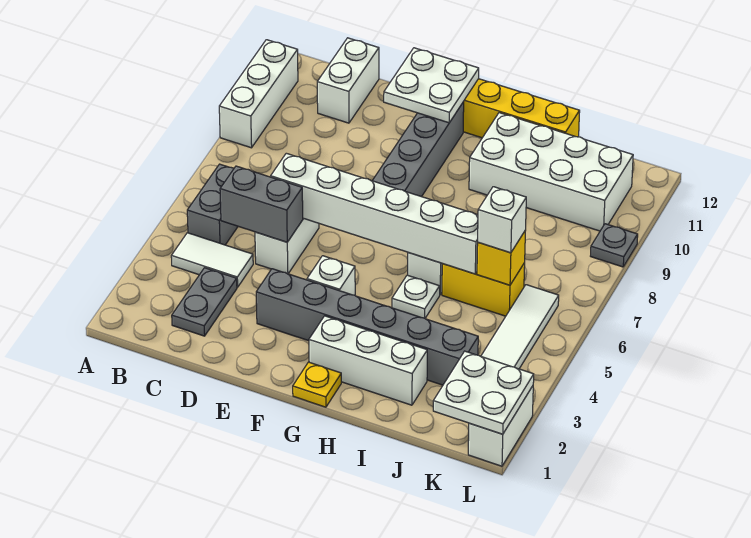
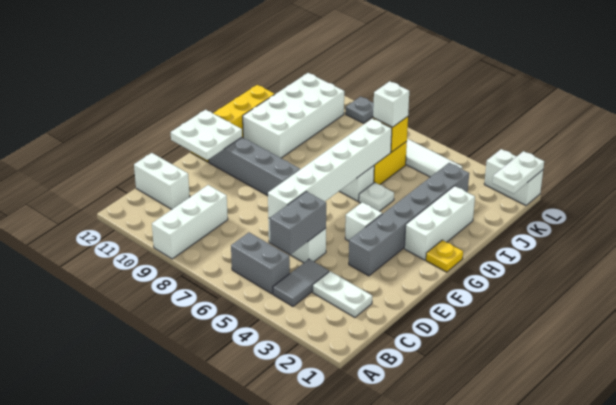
white brick A9:A11 level 1 -> white brick A9:C9 level 1
white tile B4:C4 level 1 -> grey tile B4:C4 level 1
grey plate C2:C3 level 1 -> white plate C2:C3 level 1
white plate K1:L2 level 2 -> white plate K1:L1 level 2

